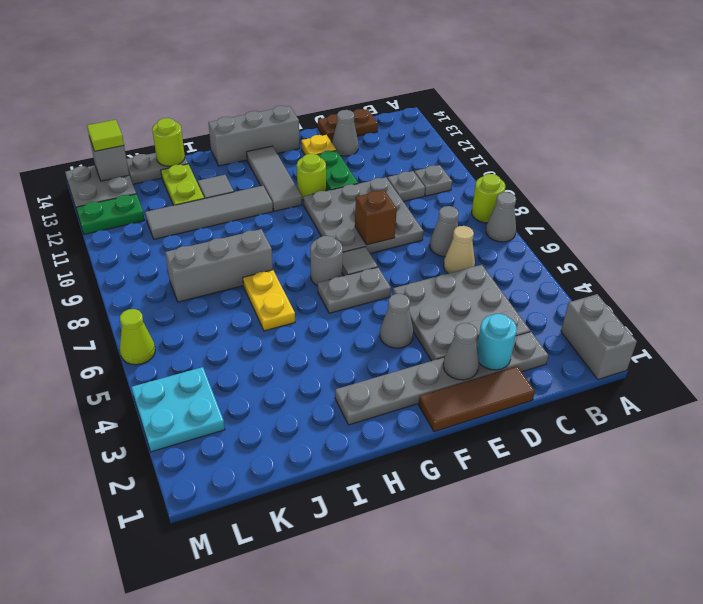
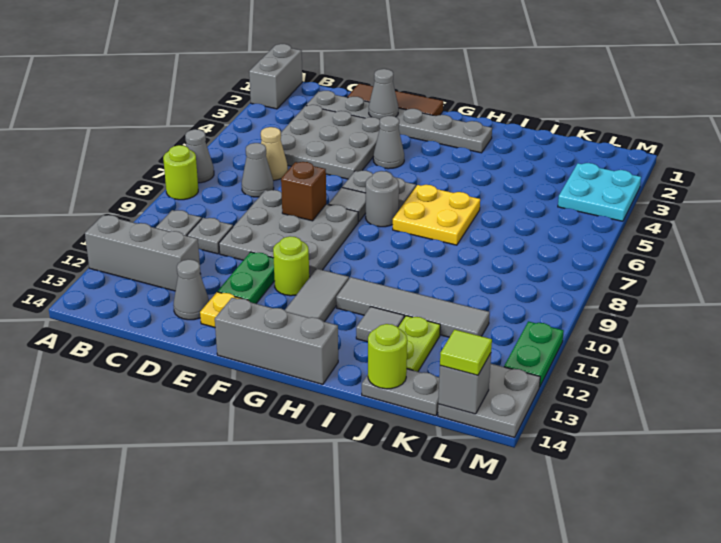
brown plate C14:D14 level 1 -> none
cyan round brick D2 level 2 -> none
yellow plate I6:I7 level 1 -> yellow plate H6:I7 level 1
grey brick I8:K8 level 1 -> grey brick A12:C12 level 1
green plate L12:M12 level 1 -> green plate M11:M12 level 1
lime cone M6 level 1 -> none

